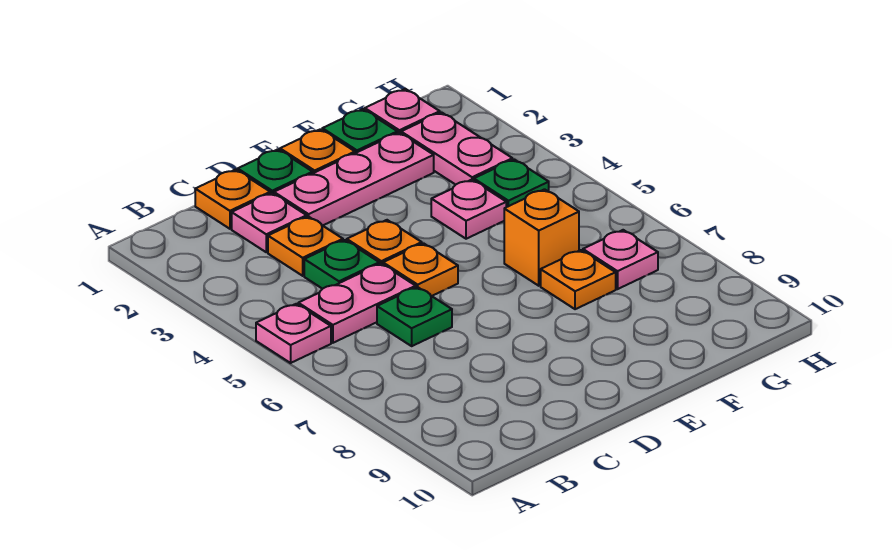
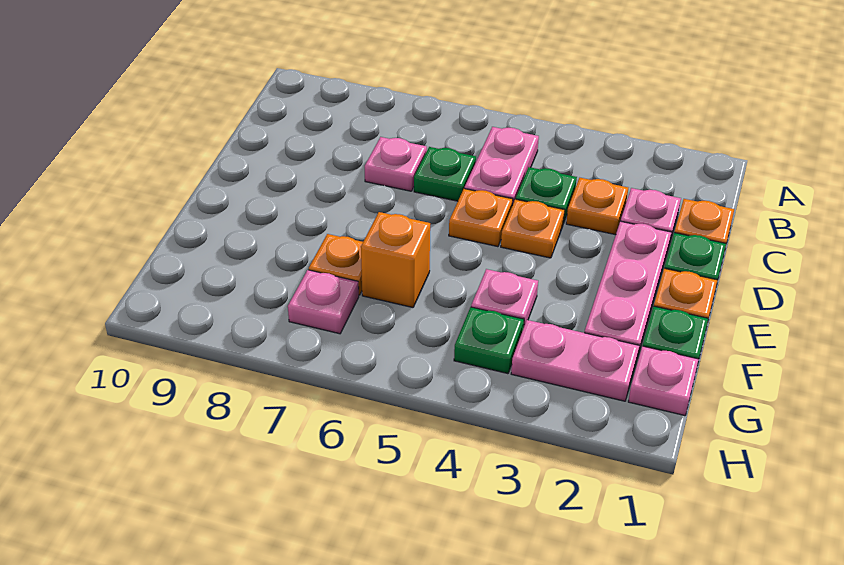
pink plate A5 level 1 -> pink plate C7 level 1

